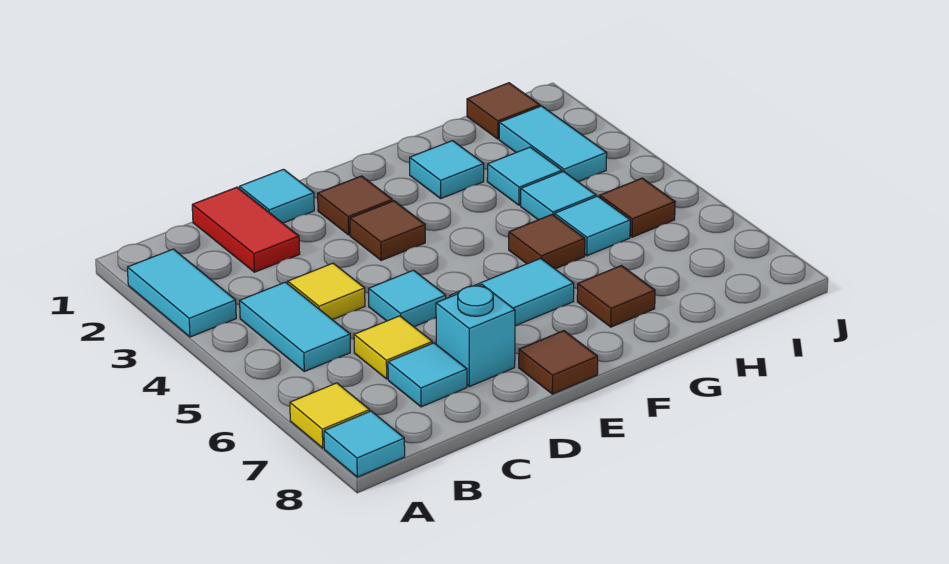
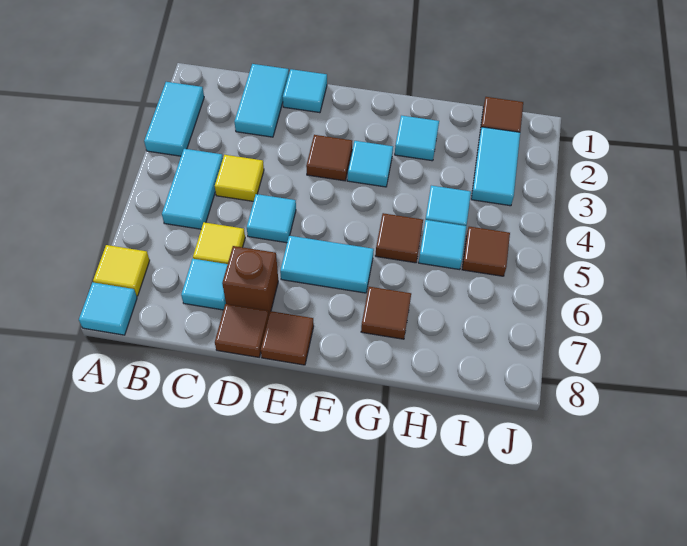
red tile C1:C2 level 1 -> cyan tile C1:C2 level 1
cyan brick D7 level 1 -> brown brick D7 level 1
brown tile E2 level 1 -> brown tile D8 level 1
cyan tile H3 level 1 -> cyan tile F3 level 1

